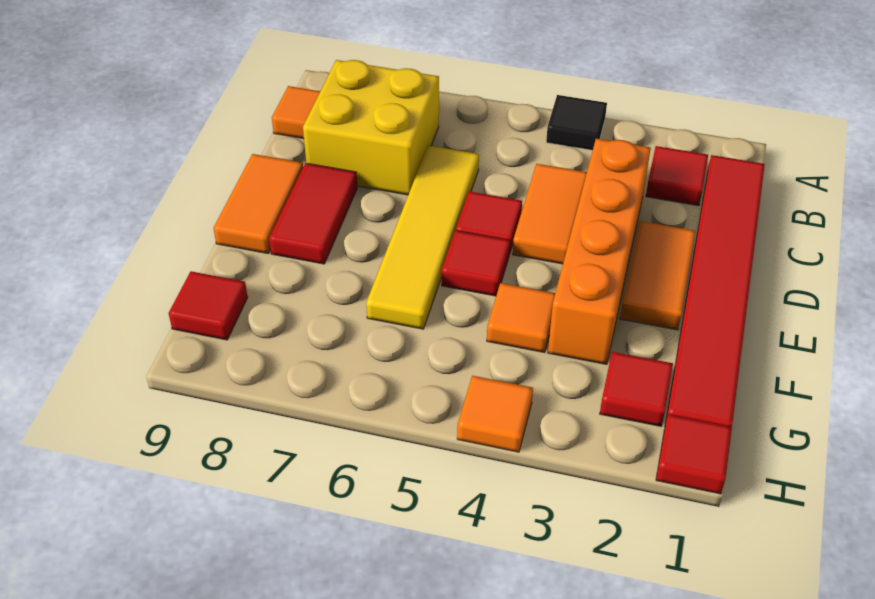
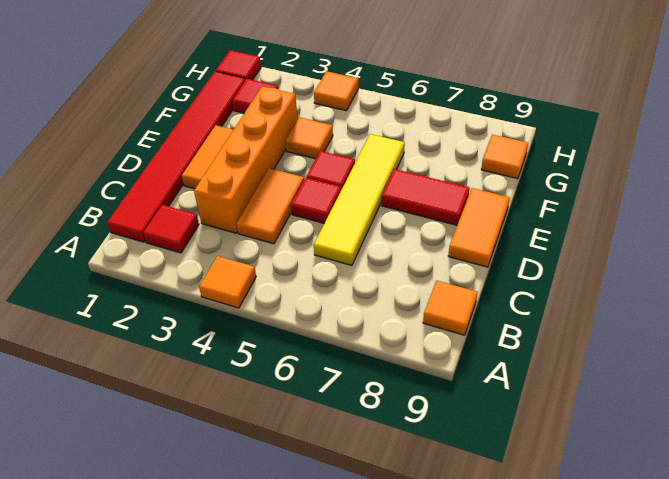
black tile A4 level 1 -> orange tile A4 level 1
yellow brick B7:C8 level 1 -> none
red tile D8:E8 level 1 -> red tile E7:E8 level 1
red tile G9 level 1 -> orange tile G9 level 1

